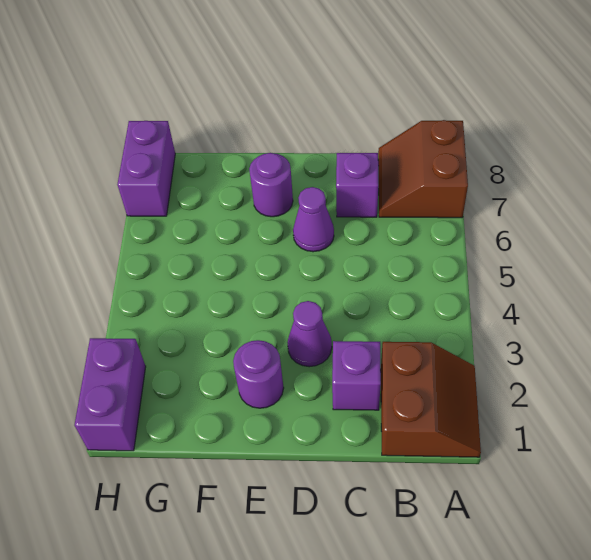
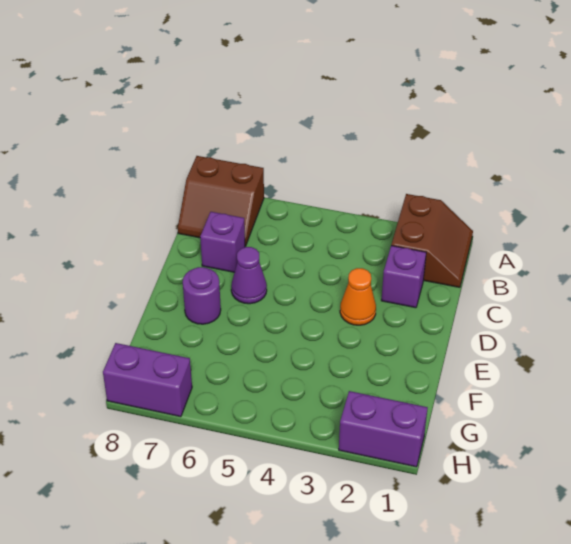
brown slope A1:B2 level 1 top B -> brown slope A1:B2 level 1 top 2
purple cone D3 level 1 -> orange cone D3 level 1
purple round brick E2 level 1 -> none

